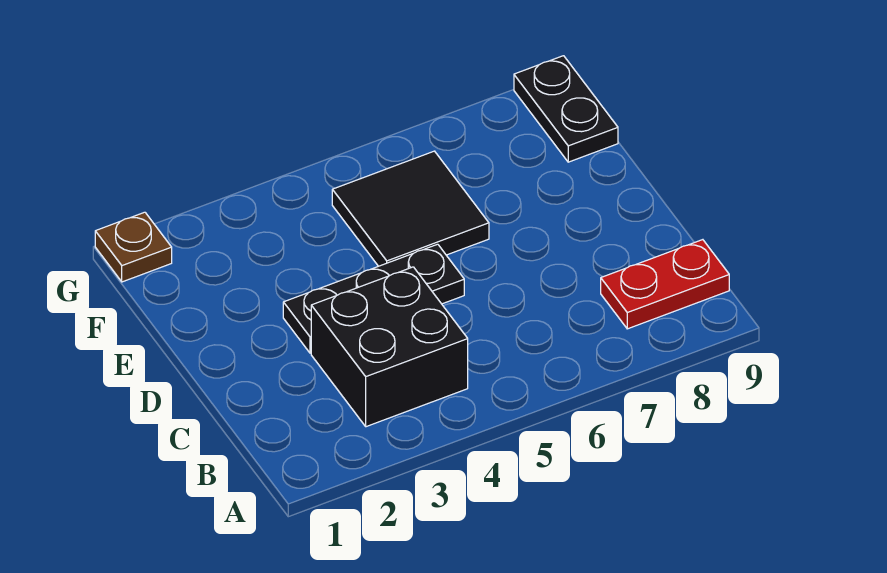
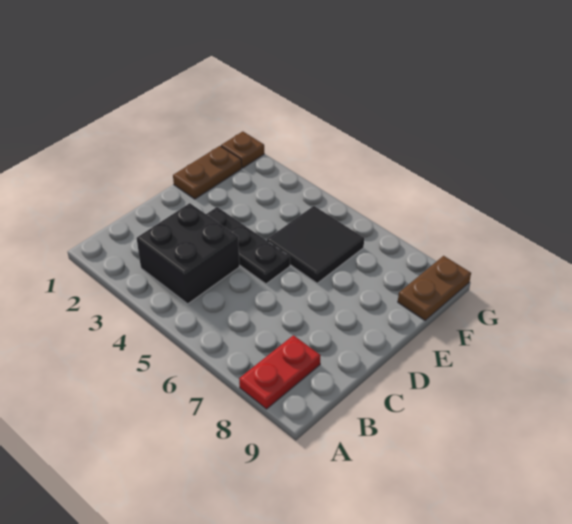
red plate B8:B9 level 1 -> red plate A8:B8 level 1
none -> brown plate E1:F1 level 1
black plate F9:G9 level 1 -> brown plate F9:G9 level 1

